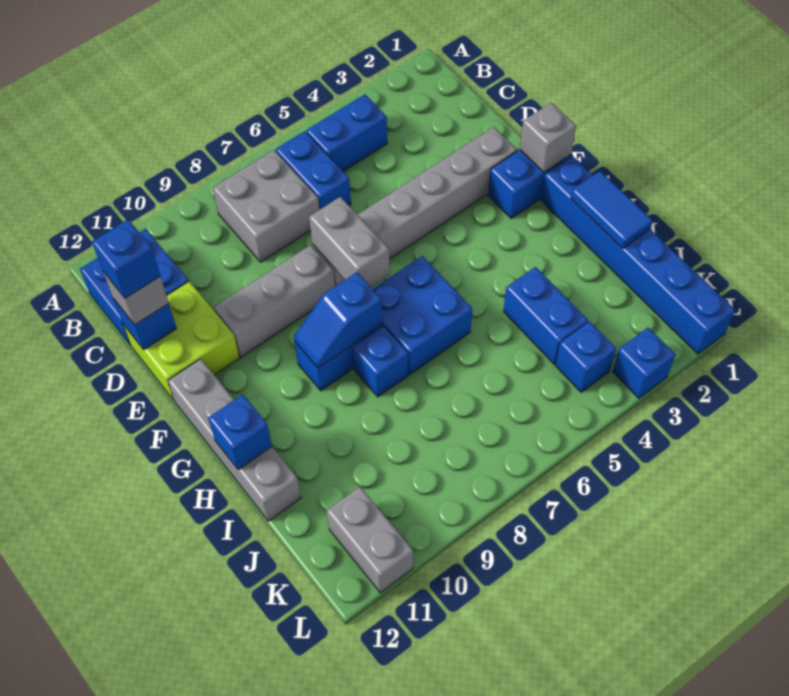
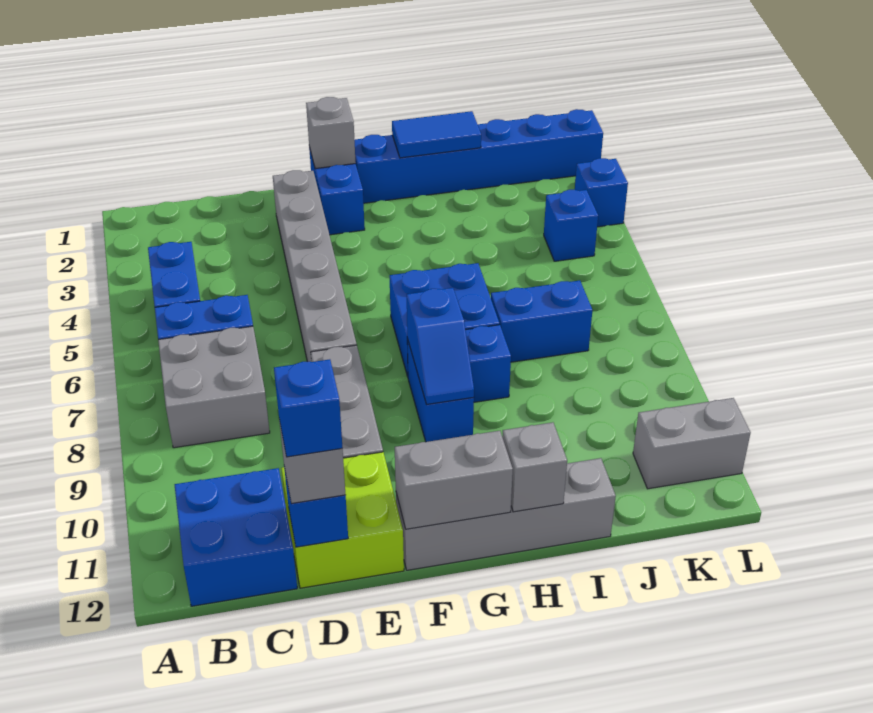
grey brick E7:F7 level 2 -> grey brick F12:G12 level 2
blue brick H12 level 2 -> grey brick H12 level 2
blue brick I4:J4 level 1 -> blue brick I7:J7 level 1

